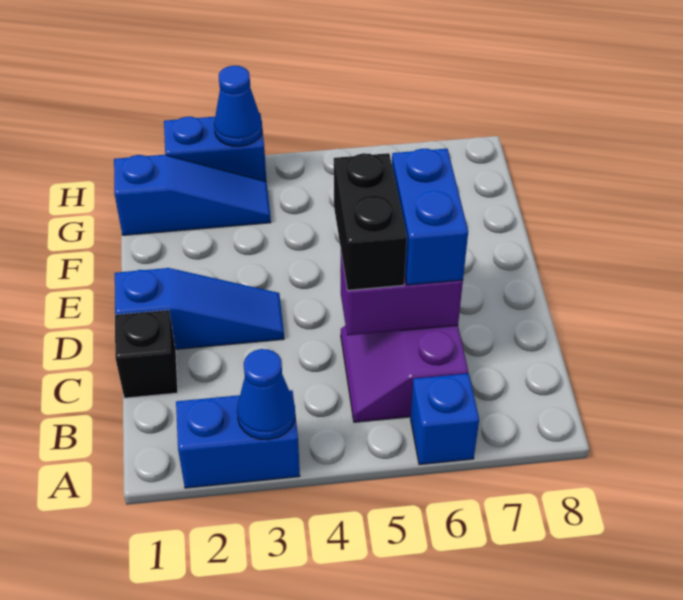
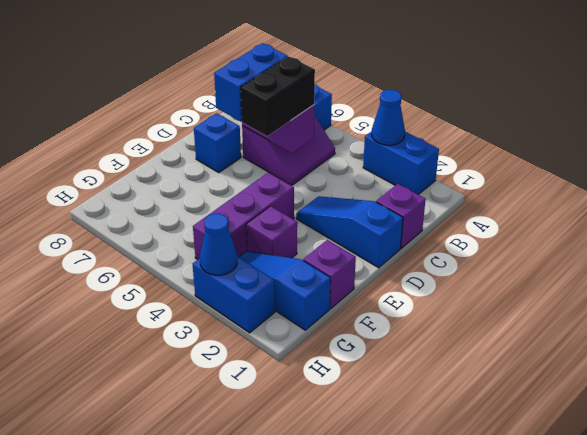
black brick C1 level 1 -> purple brick C1 level 1
none -> blue brick D7 level 1
none -> purple brick E4:G4 level 1
none -> purple brick F1 level 1
none -> purple brick F3 level 1

